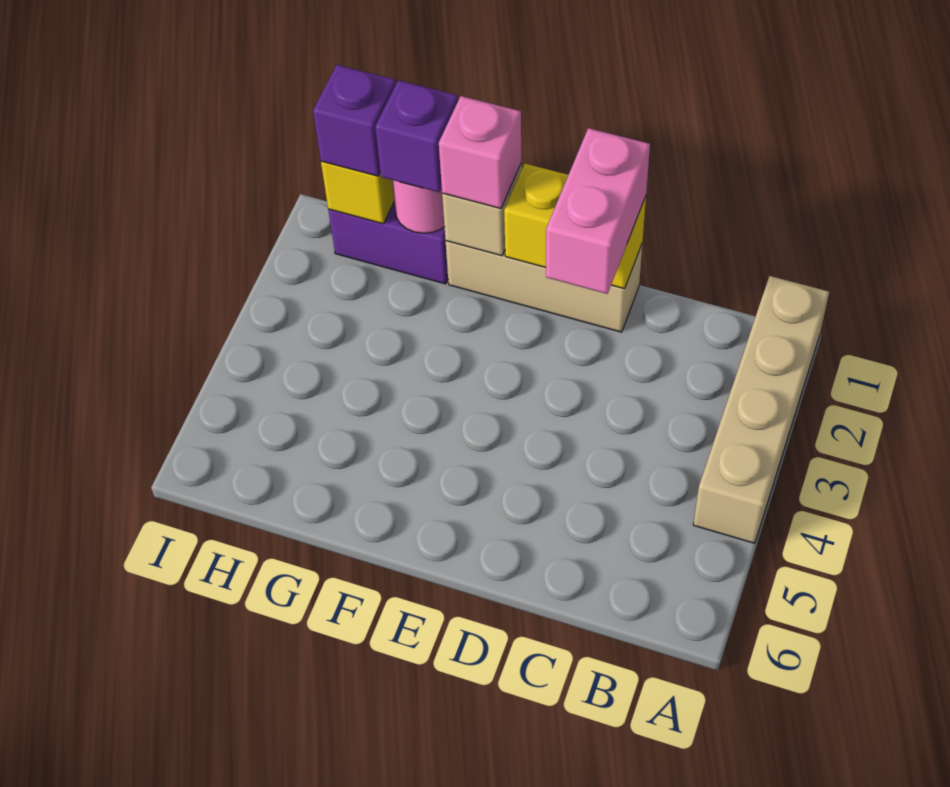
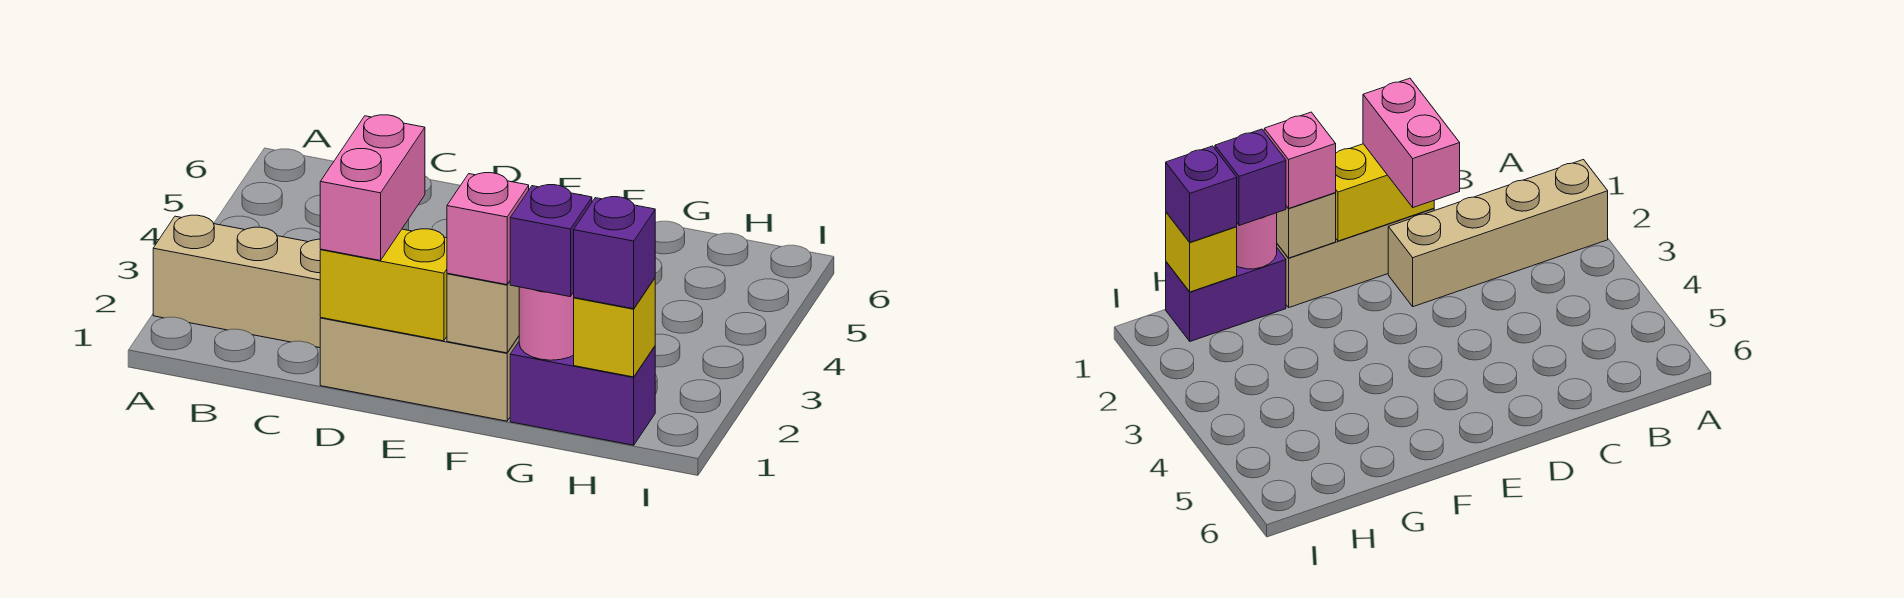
tan brick A1:A4 level 1 -> tan brick A2:D2 level 1

